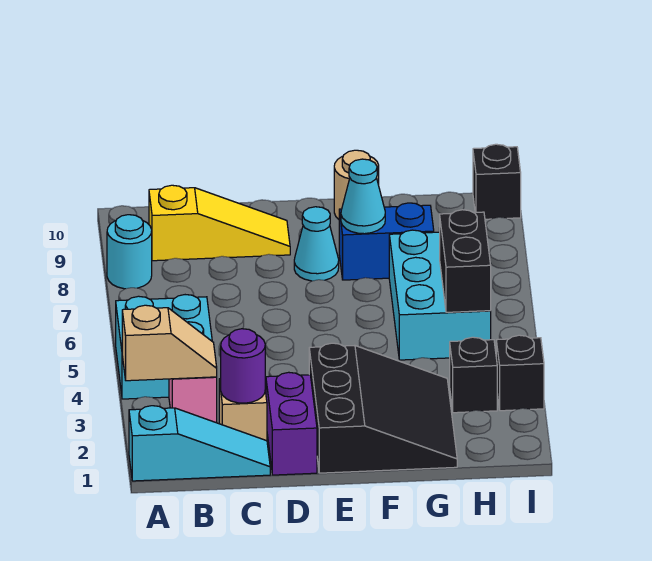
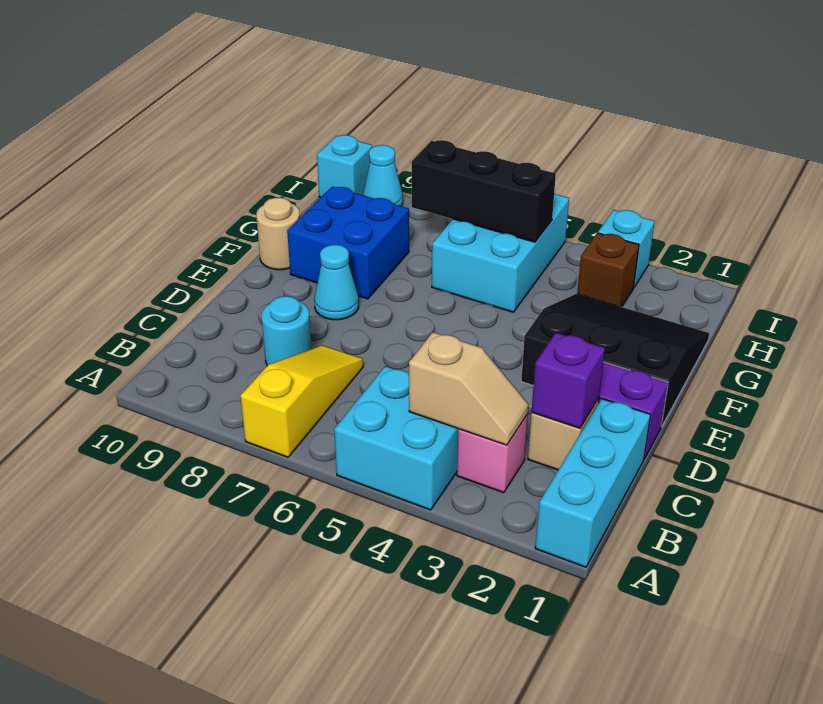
cyan slope A1:C1 level 1 top A -> cyan brick A1:C1 level 1
tan slope A3:B3 level 2 top A -> tan slope B3:B4 level 2 top 4
cyan round brick A8 level 1 -> cyan round brick C8 level 1
yellow slope B9:D9 level 1 top B -> yellow slope A7:C7 level 1 top A
purple round brick C2 level 2 -> purple brick C2 level 2
blue brick F8:G8 level 1 -> blue brick F8:G9 level 1
cyan cone F8 level 2 -> cyan cone I9 level 1
cyan brick G5:H7 level 1 -> cyan brick G5:I6 level 1
black brick H3 level 1 -> brown brick H3 level 1
black brick H5:H6 level 2 -> black brick H5:H7 level 2
black brick I3 level 1 -> cyan brick I3 level 1
black brick I10 level 1 -> cyan brick I10 level 1

